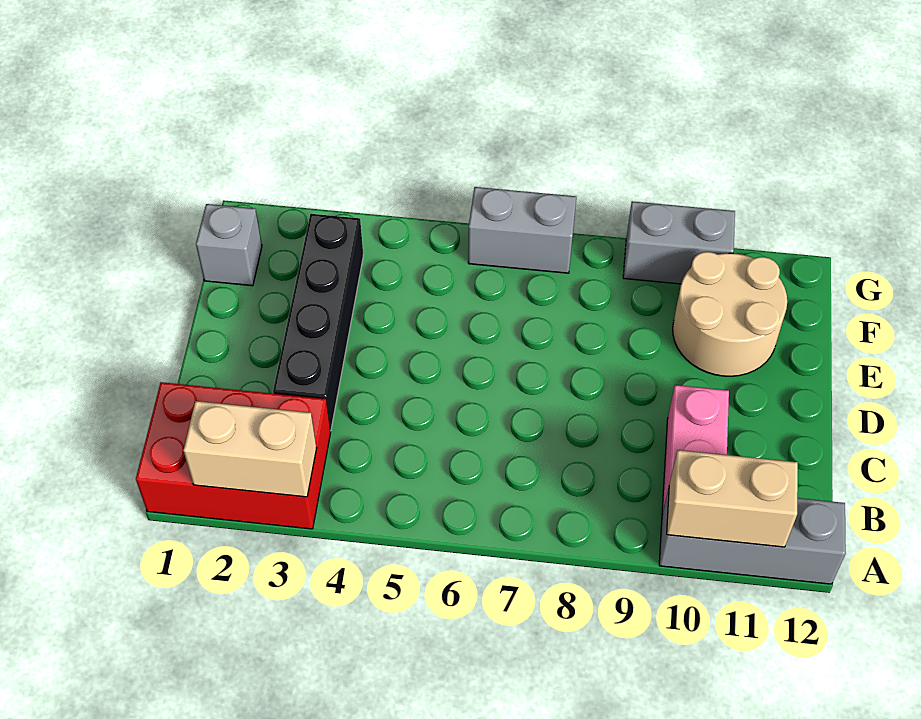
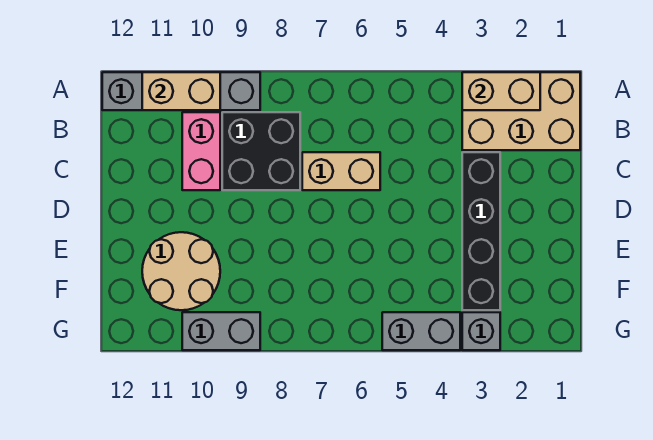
red brick A1:B3 level 1 -> tan brick A1:B3 level 1
grey brick A10:A12 level 1 -> grey brick A9:A12 level 1
none -> black brick B8:C9 level 1
none -> tan brick C6:C7 level 1
grey brick F1 level 1 -> grey brick G3 level 1
grey brick G6:G7 level 1 -> grey brick G4:G5 level 1

